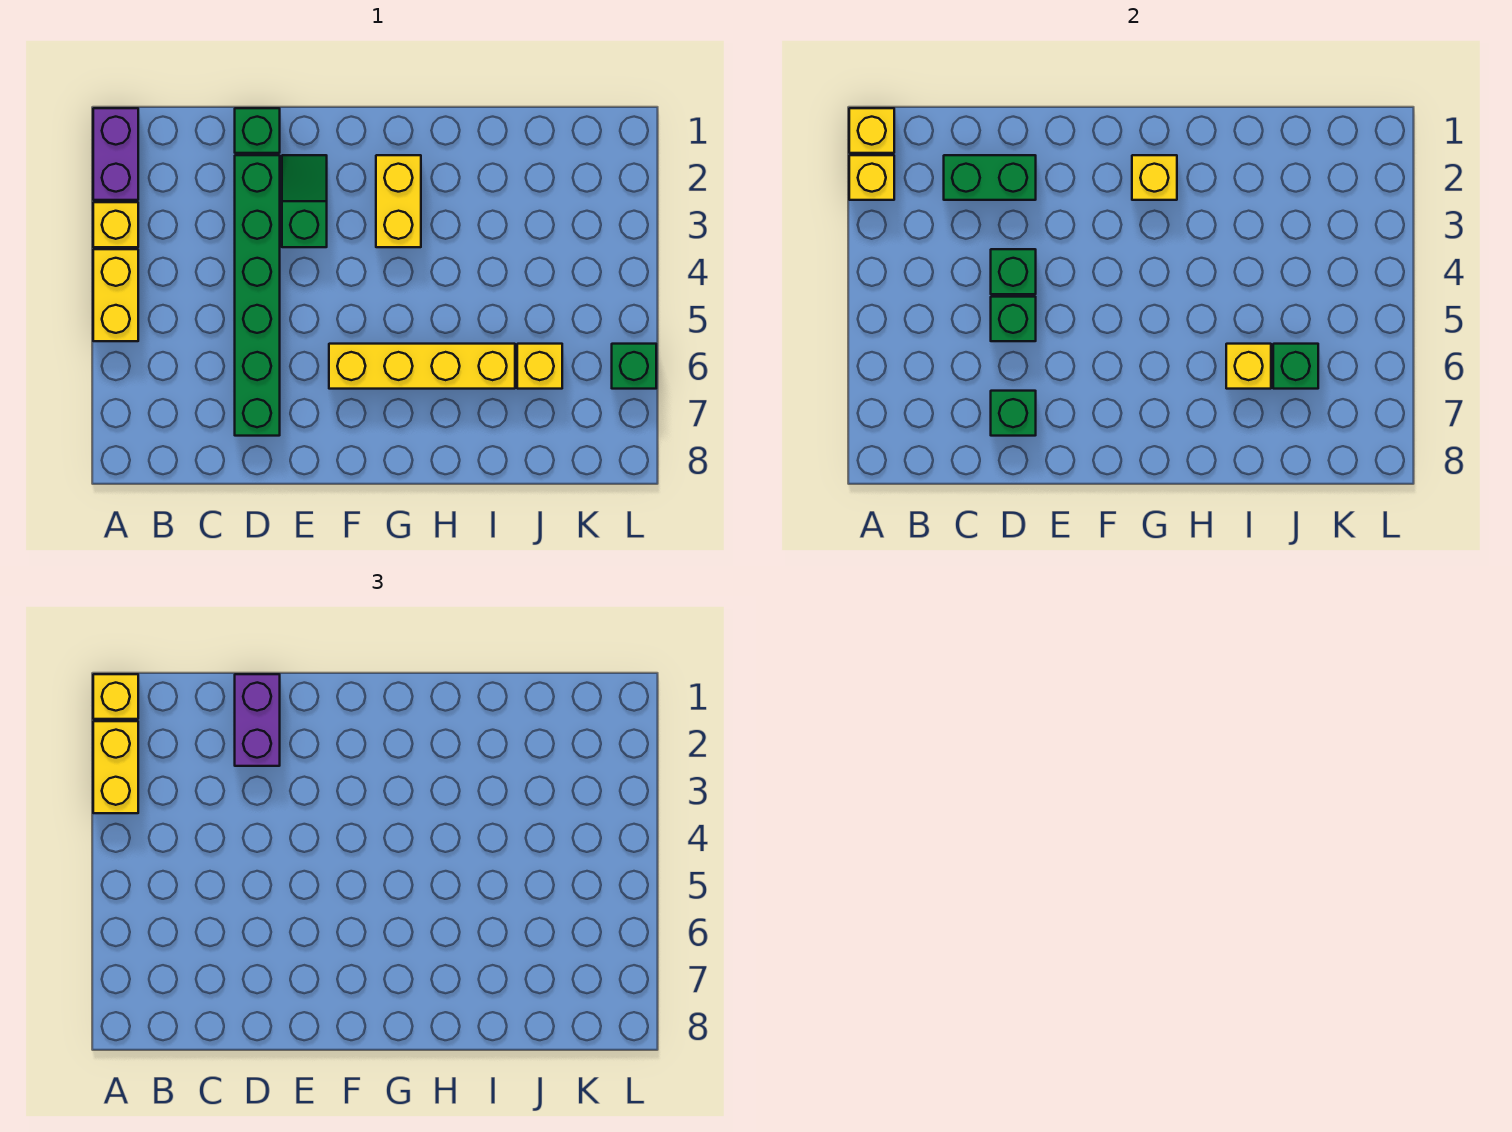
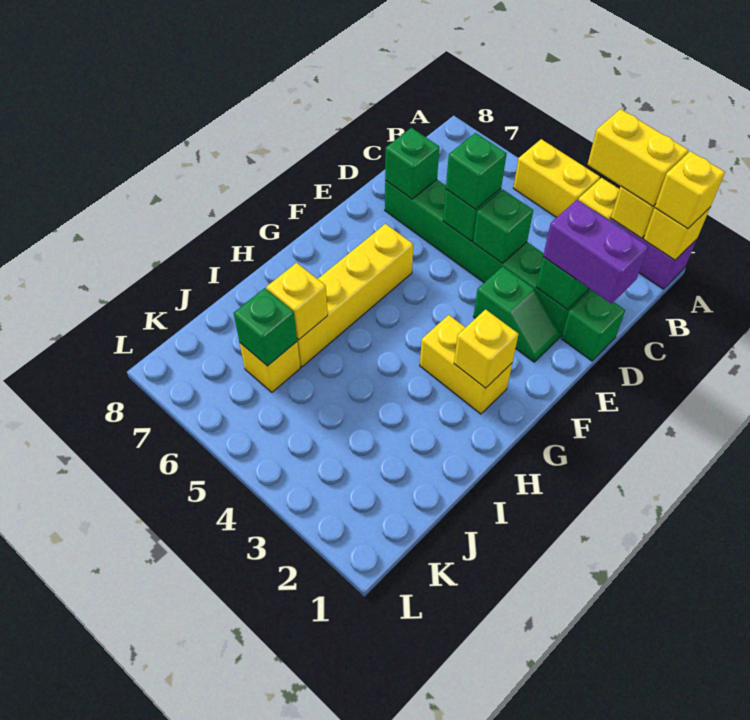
green brick L6 level 1 -> green brick D5 level 3

